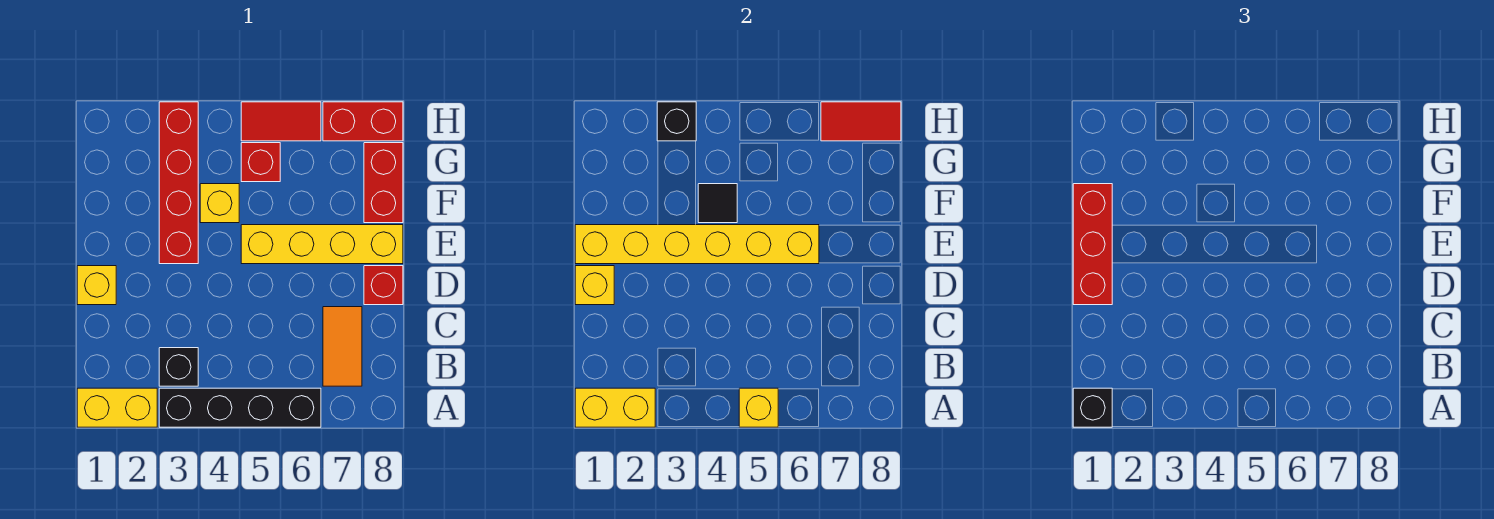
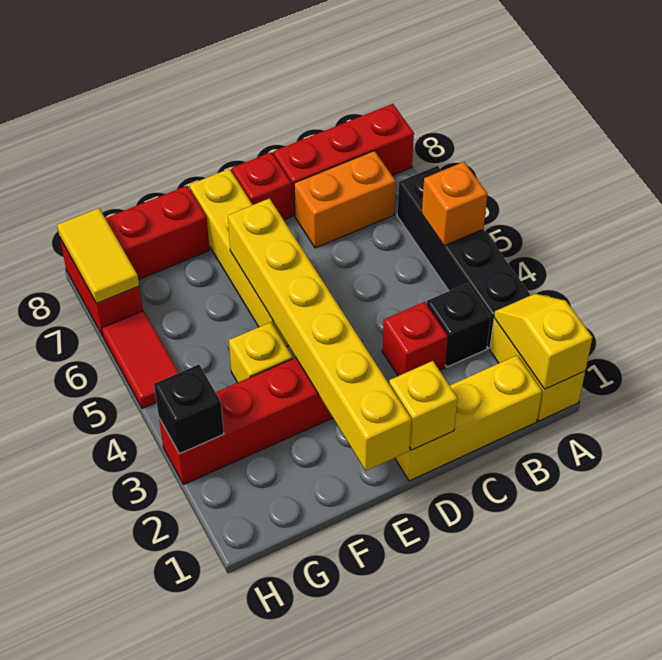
yellow brick A1:A2 level 2 -> yellow slope A1:A2 level 2 top 1
black brick A1 level 3 -> none
yellow brick A5 level 2 -> orange brick A5 level 2
orange tile B7:C7 level 1 -> orange brick B7:C7 level 1
yellow brick D1 level 1 -> yellow brick B1:D1 level 1
red brick D1:F1 level 3 -> red brick A8:C8 level 1
black tile F4 level 2 -> none
red brick G5 level 1 -> red brick C3 level 1
red tile H7:H8 level 2 -> yellow tile H7:H8 level 2

